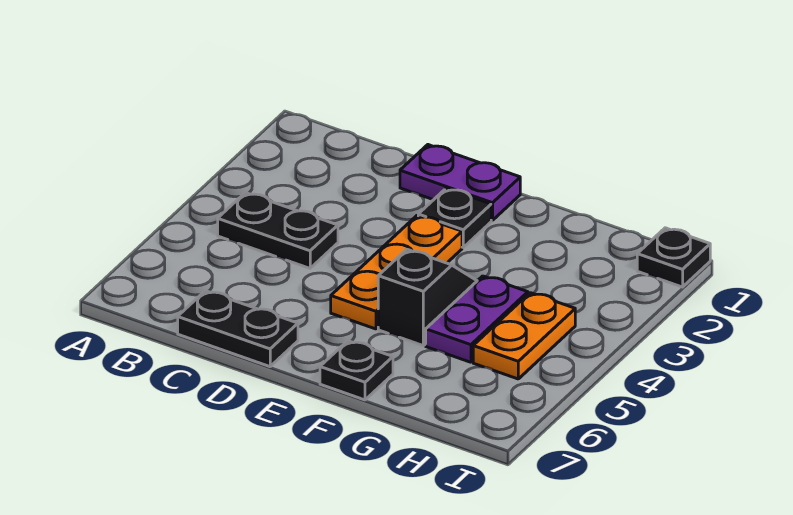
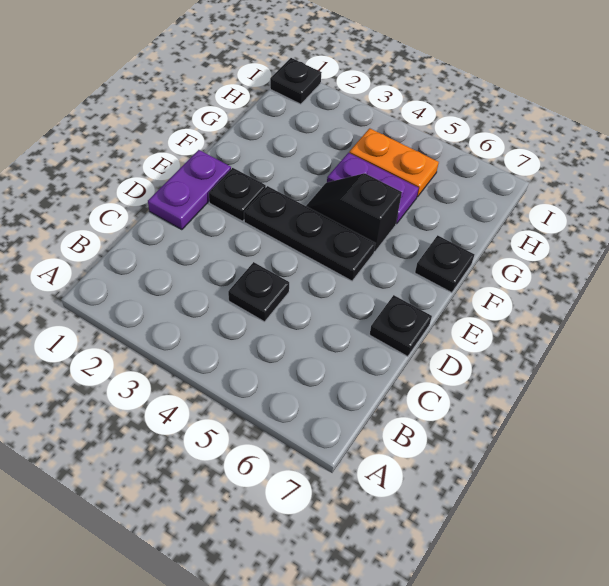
black plate B4:C4 level 1 -> black plate C4 level 1
black plate C7:D7 level 1 -> black plate D7 level 1
orange plate E3:E5 level 1 -> black plate E3:E5 level 1

